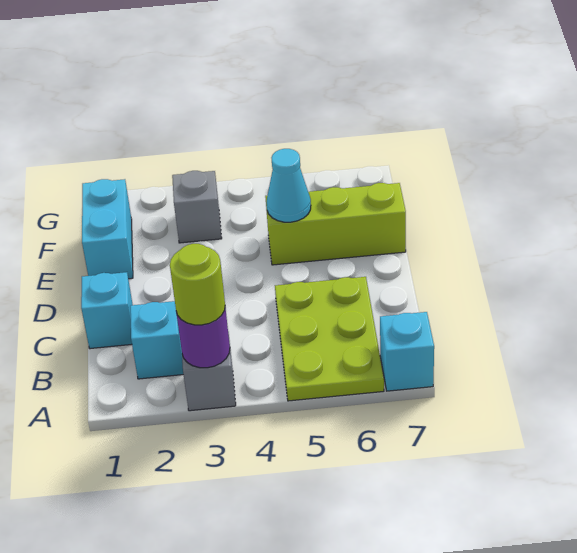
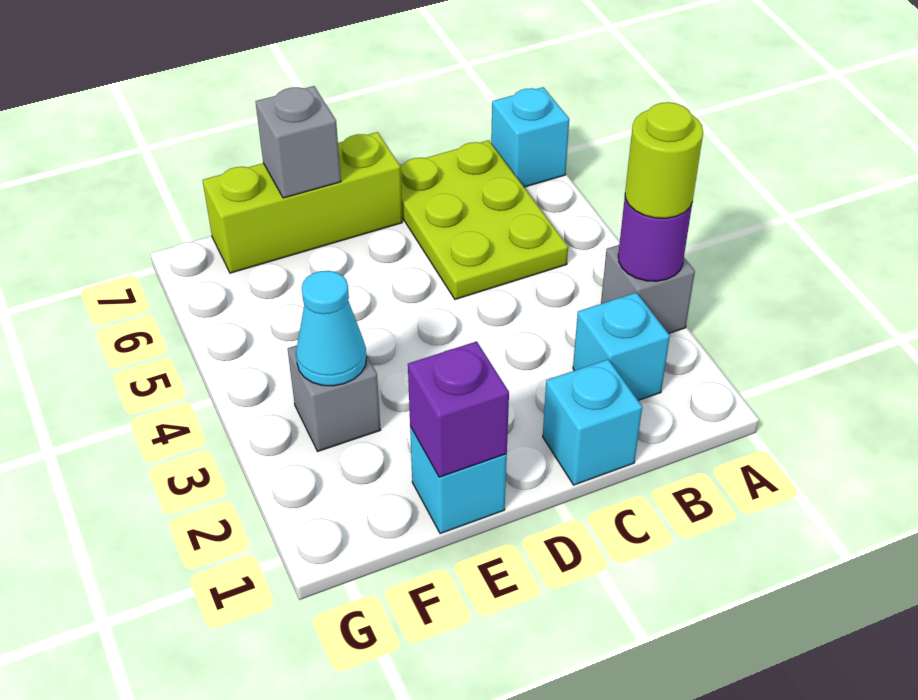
lime plate A5:C6 level 1 -> lime plate B5:C7 level 1
cyan brick E1:F1 level 1 -> cyan brick E1 level 1
none -> purple brick E1 level 2
lime brick E5:E7 level 1 -> lime brick D7:F7 level 1
cyan cone E5 level 2 -> cyan cone F3 level 2
none -> grey brick E7 level 2

